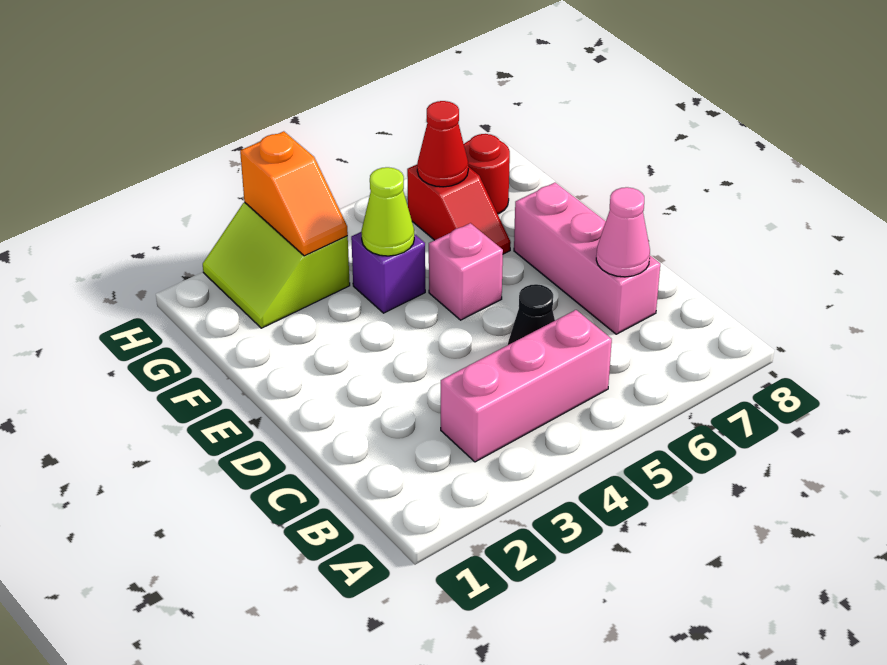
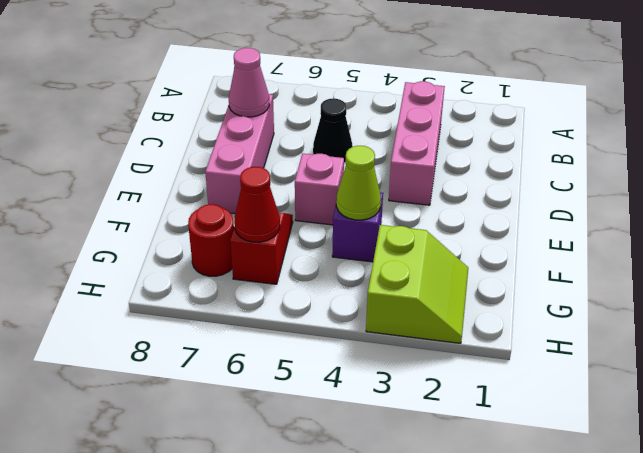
pink brick B3:B5 level 1 -> pink brick B3:D3 level 1
orange slope G3:H3 level 2 top H -> none

